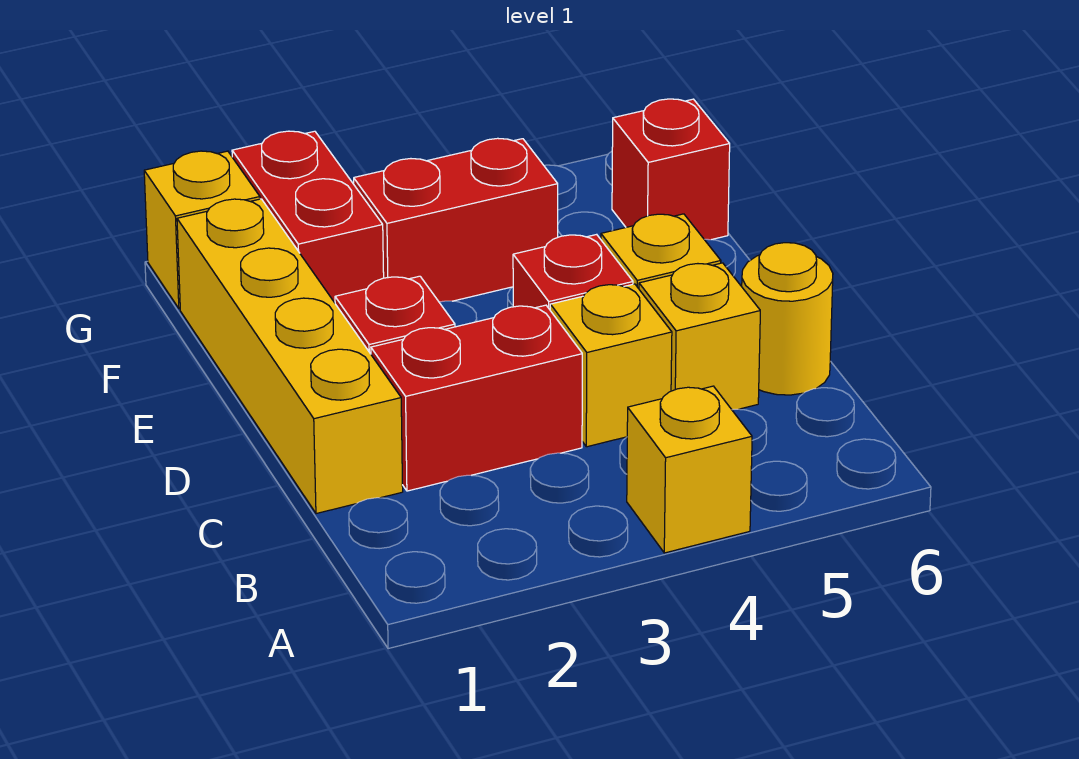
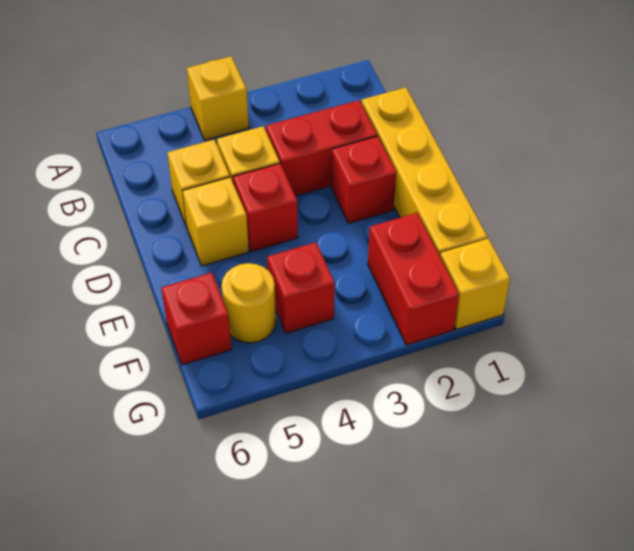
yellow round brick C6 level 1 -> yellow round brick F5 level 1
red brick F3:F4 level 1 -> red brick F4 level 1

